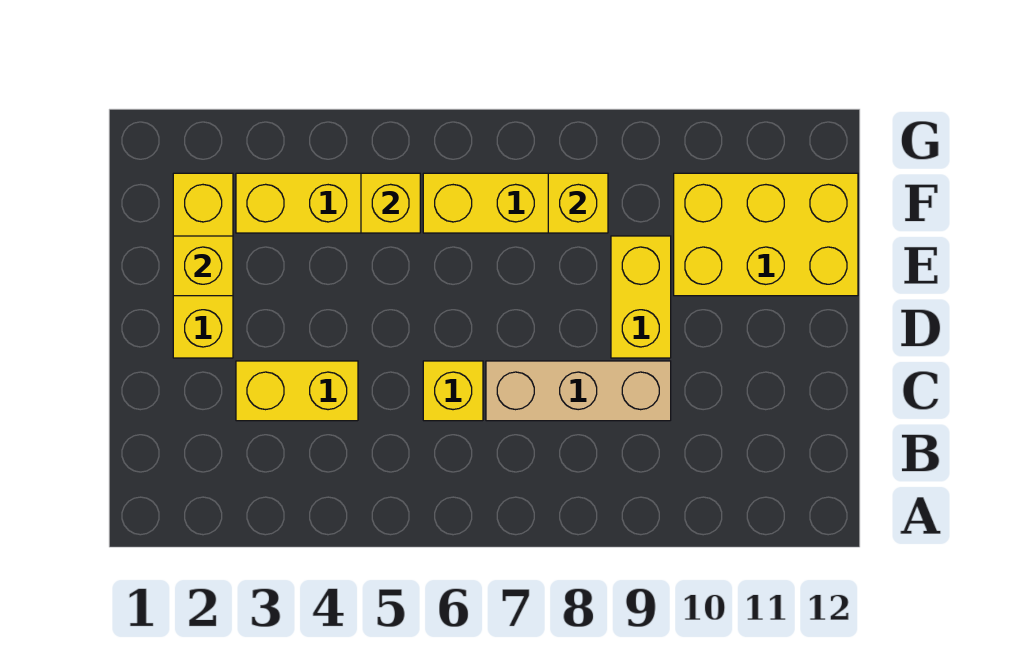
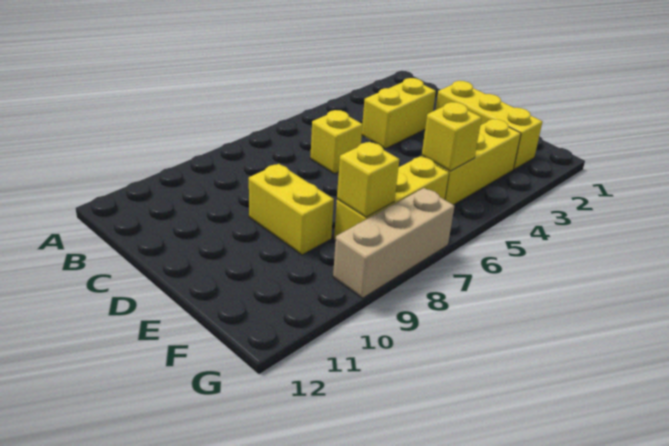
tan brick C7:C9 level 1 -> tan brick G7:G9 level 1
yellow brick E2 level 2 -> none
yellow brick E10:F12 level 1 -> none

